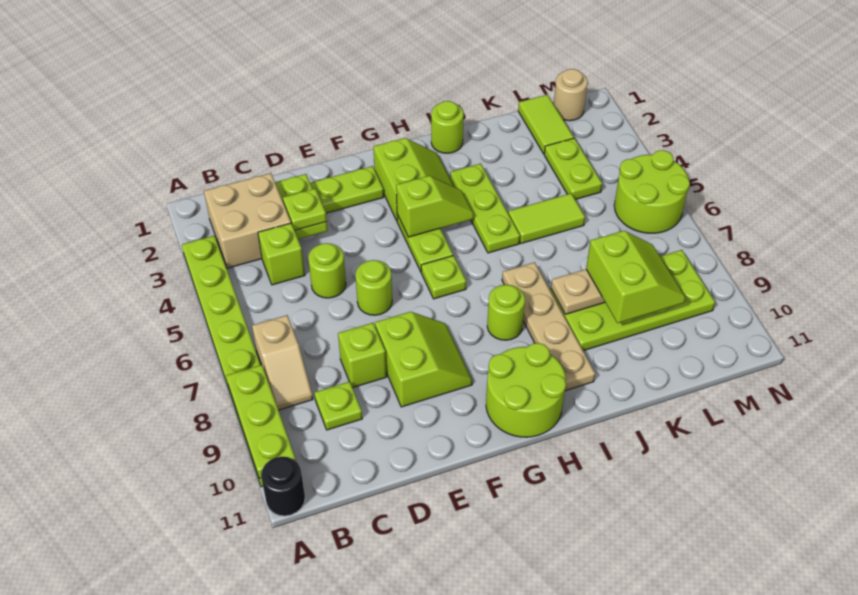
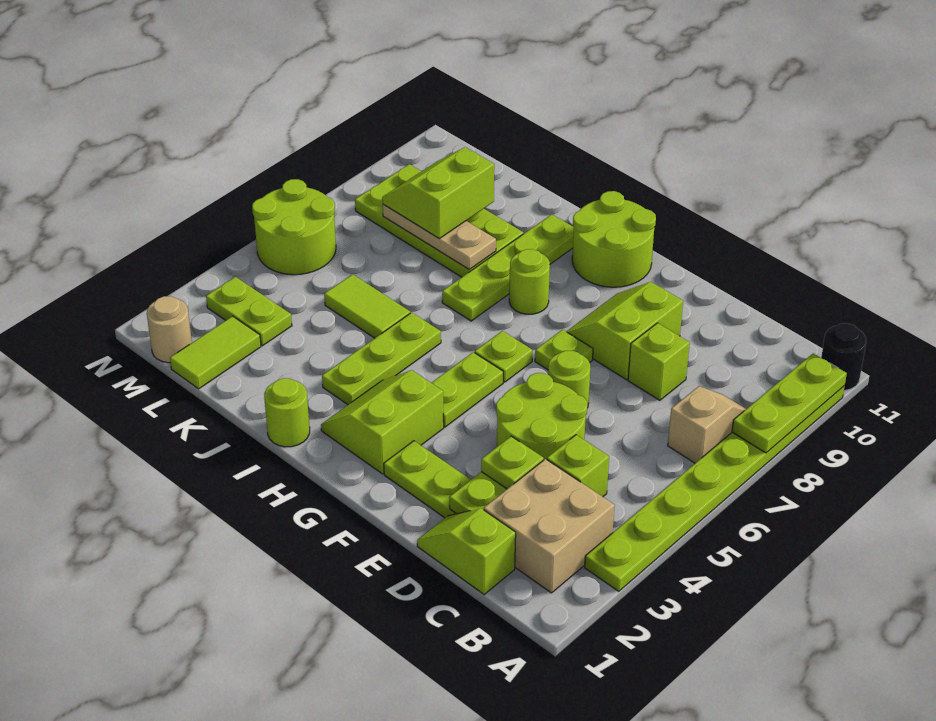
lime plate C9 level 1 -> lime plate F7 level 1
lime round brick D5 level 1 -> lime round brick D4:E5 level 1
lime slope G4:H4 level 2 top G -> lime slope C1:D1 level 1 top C
tan plate I7:I10 level 1 -> lime plate I7:I10 level 1
lime plate L3:L4 level 1 -> lime plate L3:M3 level 1

